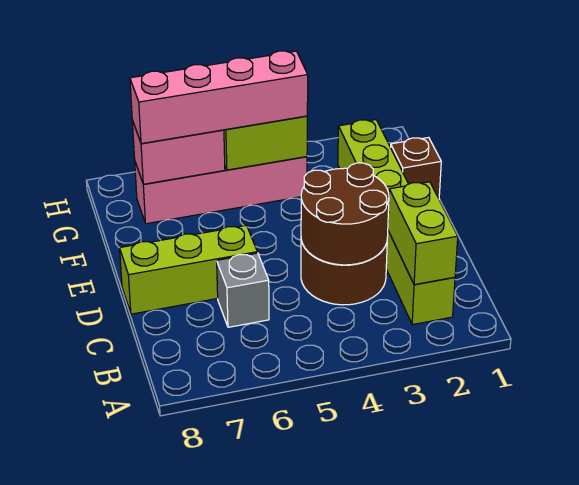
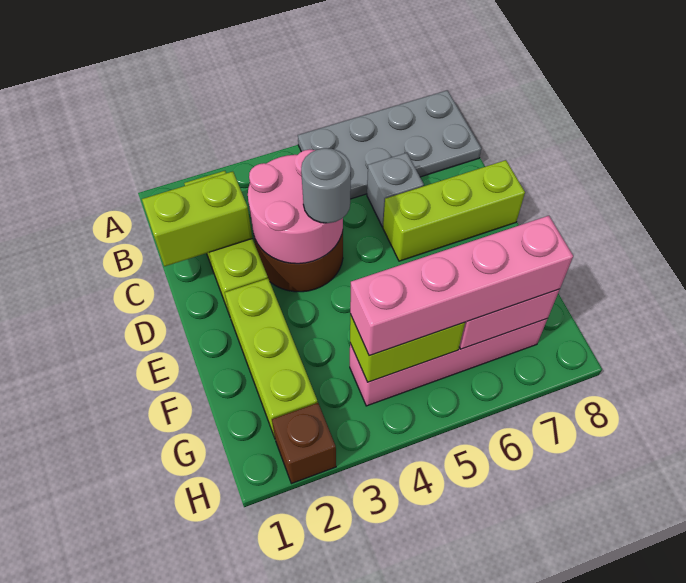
none -> grey plate A5:B8 level 1
lime brick B2:C2 level 2 -> lime brick C1:C2 level 2
brown round brick C3:D4 level 2 -> pink round brick C3:D4 level 2
none -> grey round brick D4 level 3
brown brick F1 level 1 -> brown brick H2 level 1

